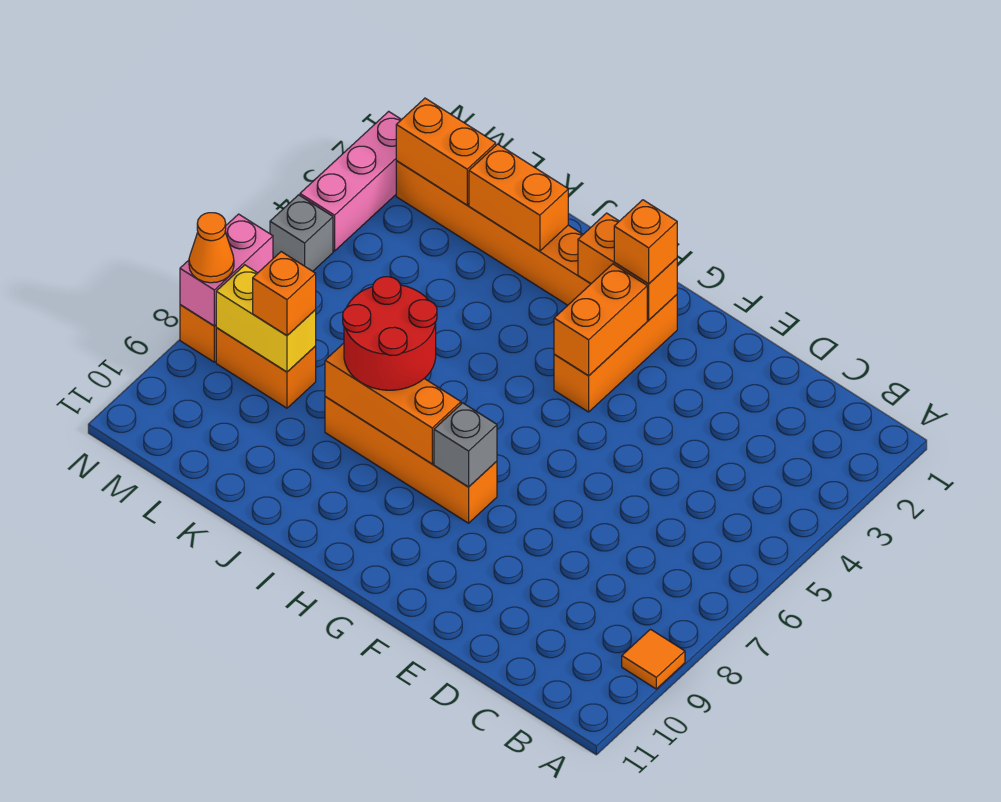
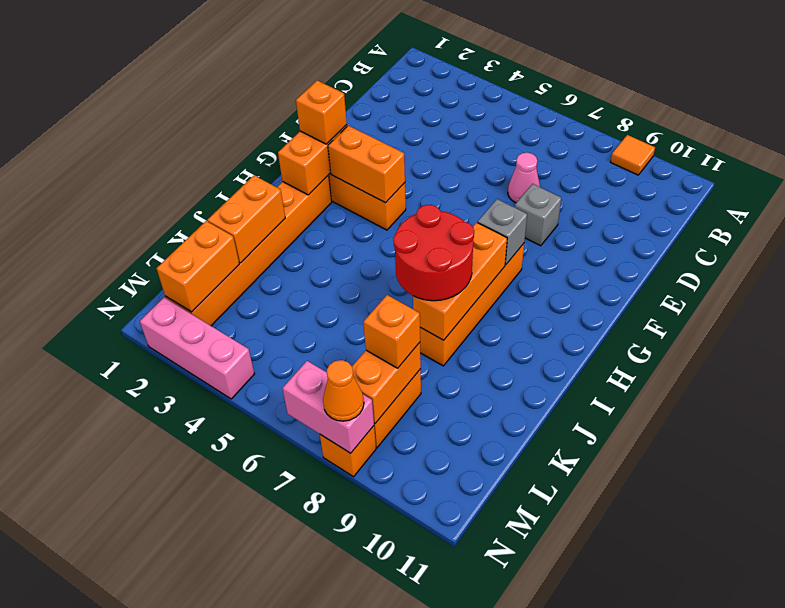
none -> pink cone D7 level 1
yellow brick L8:M8 level 2 -> orange brick L8:M8 level 2
grey brick N5 level 1 -> grey brick E8 level 1

